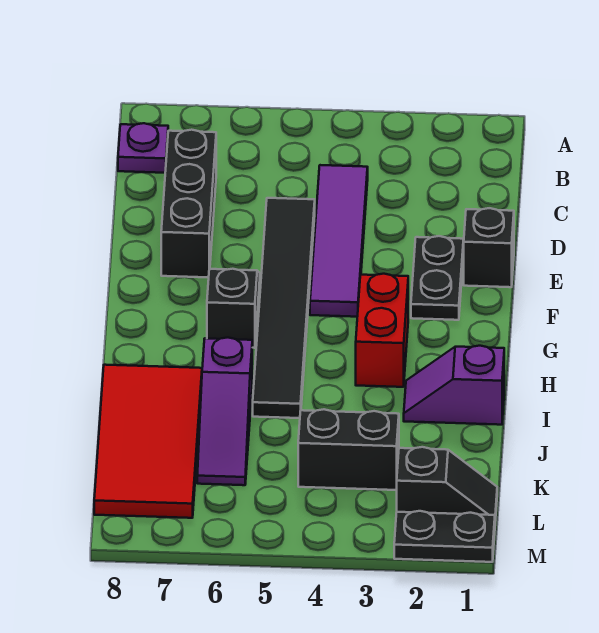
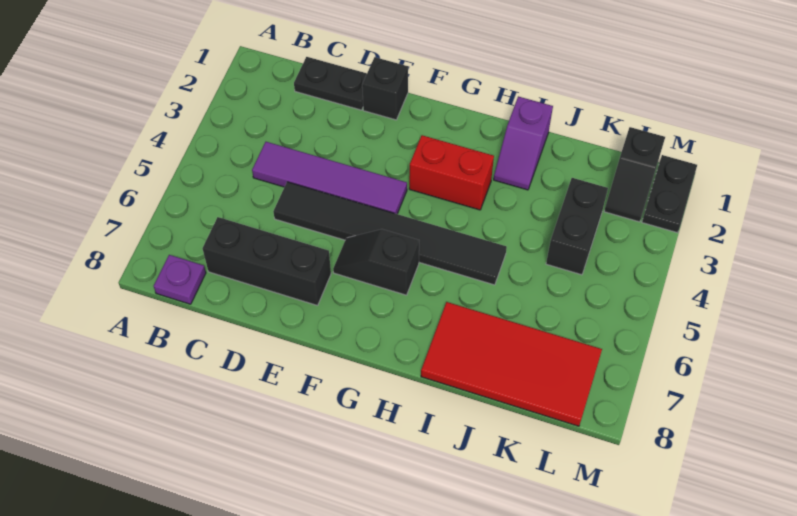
black plate E2:F2 level 1 -> black plate C1:D1 level 1
purple slope I6:K6 level 1 top I -> none
black slope L1:L2 level 1 top 2 -> black slope L1:L2 level 1 top 1

